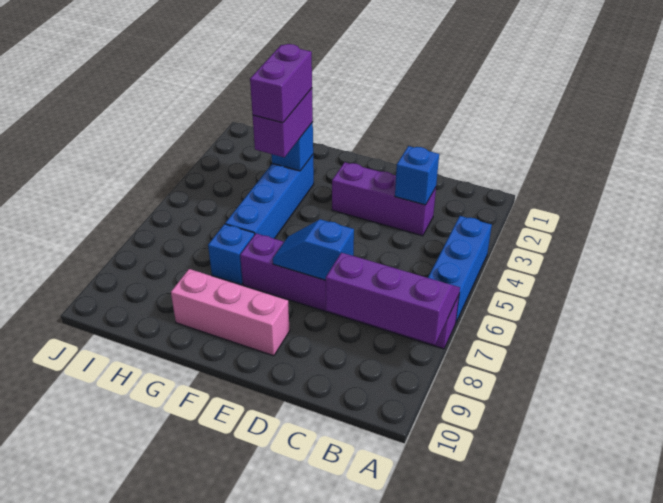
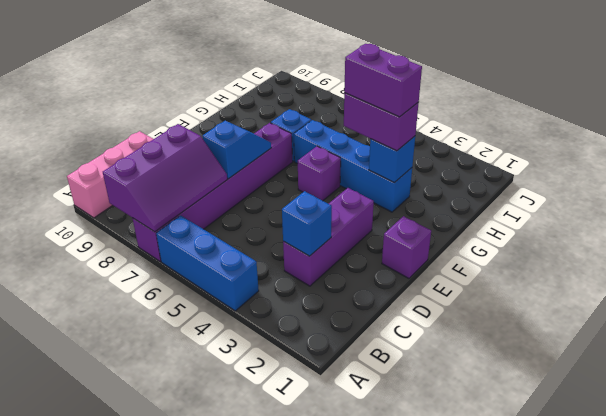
none -> purple brick E1 level 1
pink brick E9:G9 level 1 -> pink brick A10:C10 level 1
none -> purple brick F5 level 1

